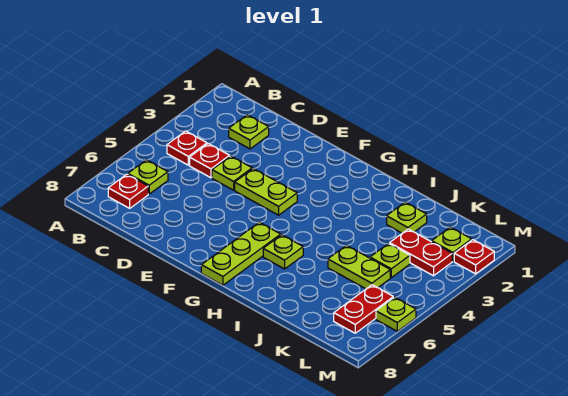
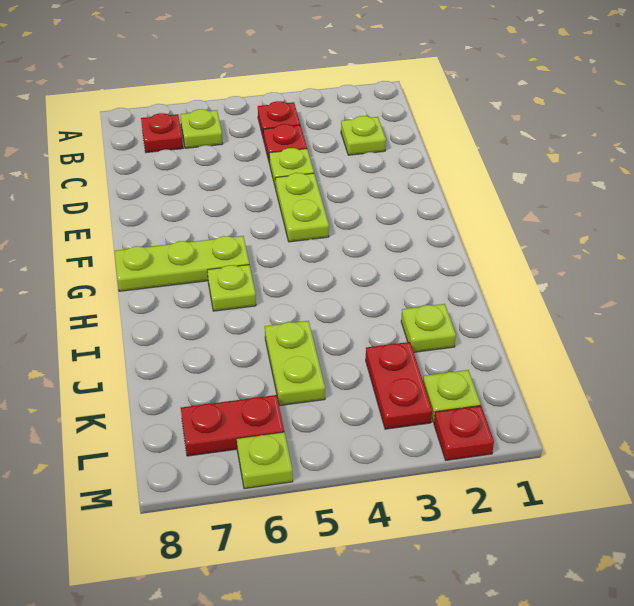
lime plate K4 level 1 -> none

